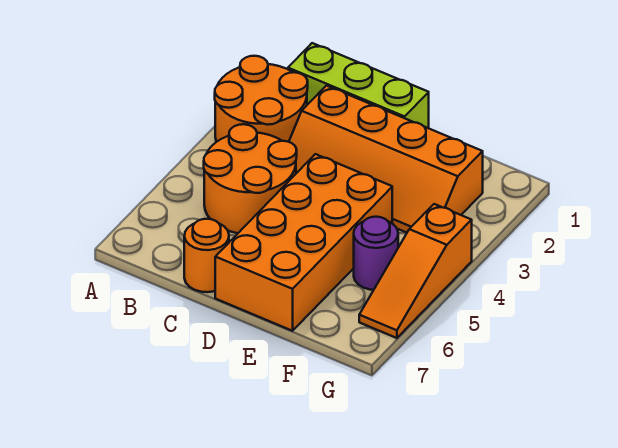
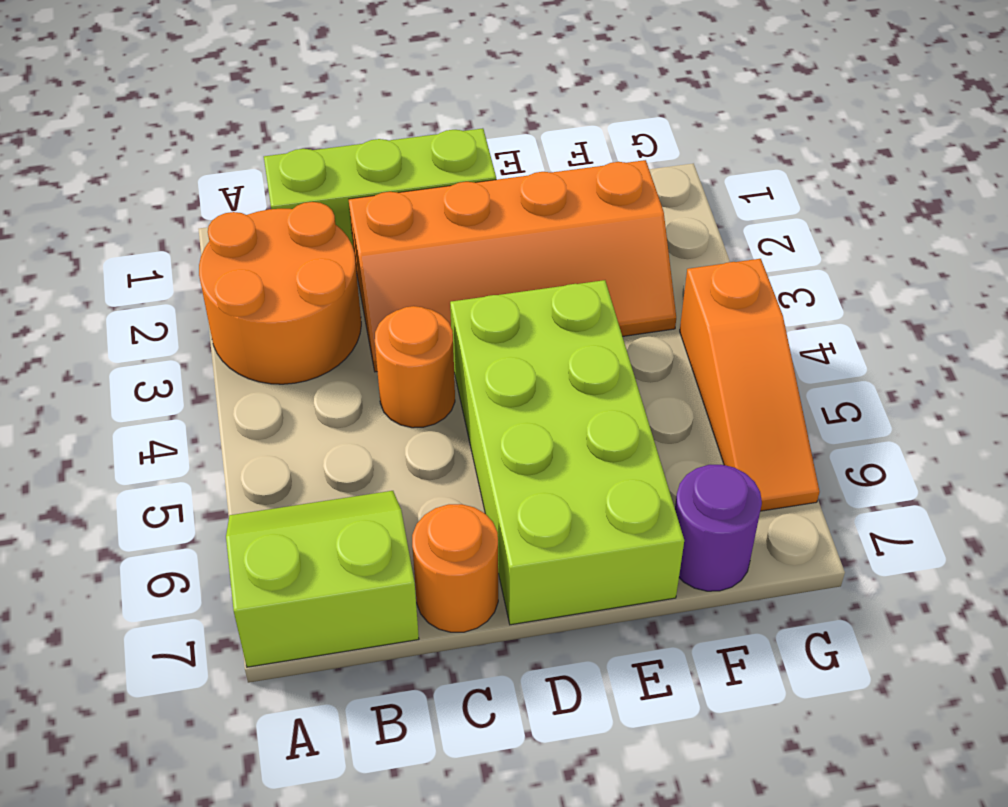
none -> lime slope A6:B7 level 1 top 7
orange round brick B4:C5 level 1 -> orange round brick C4 level 1
orange brick D4:E7 level 1 -> lime brick D4:E7 level 1
purple round brick F5 level 1 -> purple round brick F7 level 1

